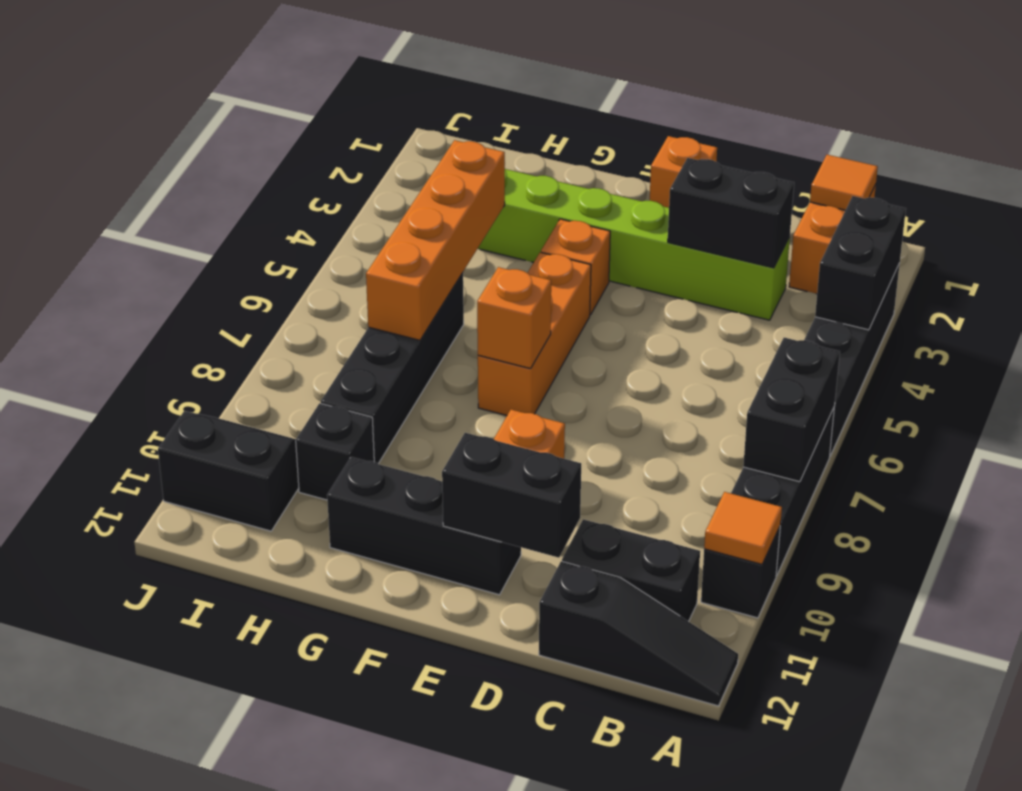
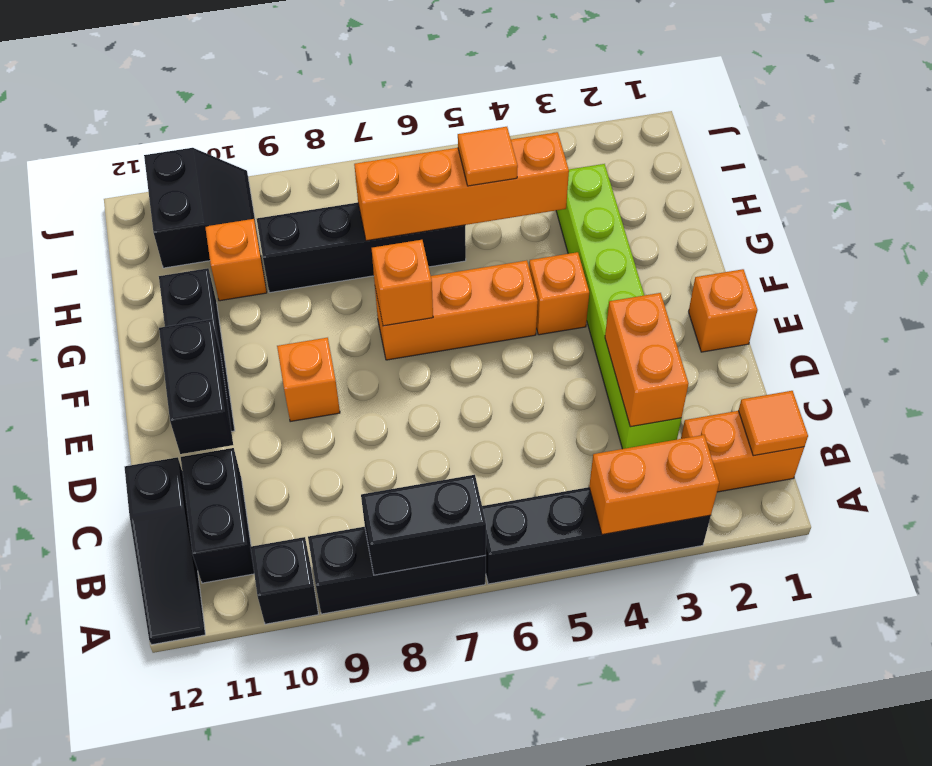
black brick A3:A4 level 2 -> orange brick A3:A4 level 2
orange tile A10 level 2 -> orange tile H5 level 3
black brick C3:D3 level 2 -> orange brick C3:D3 level 2
black brick H10 level 1 -> orange brick H10 level 1

